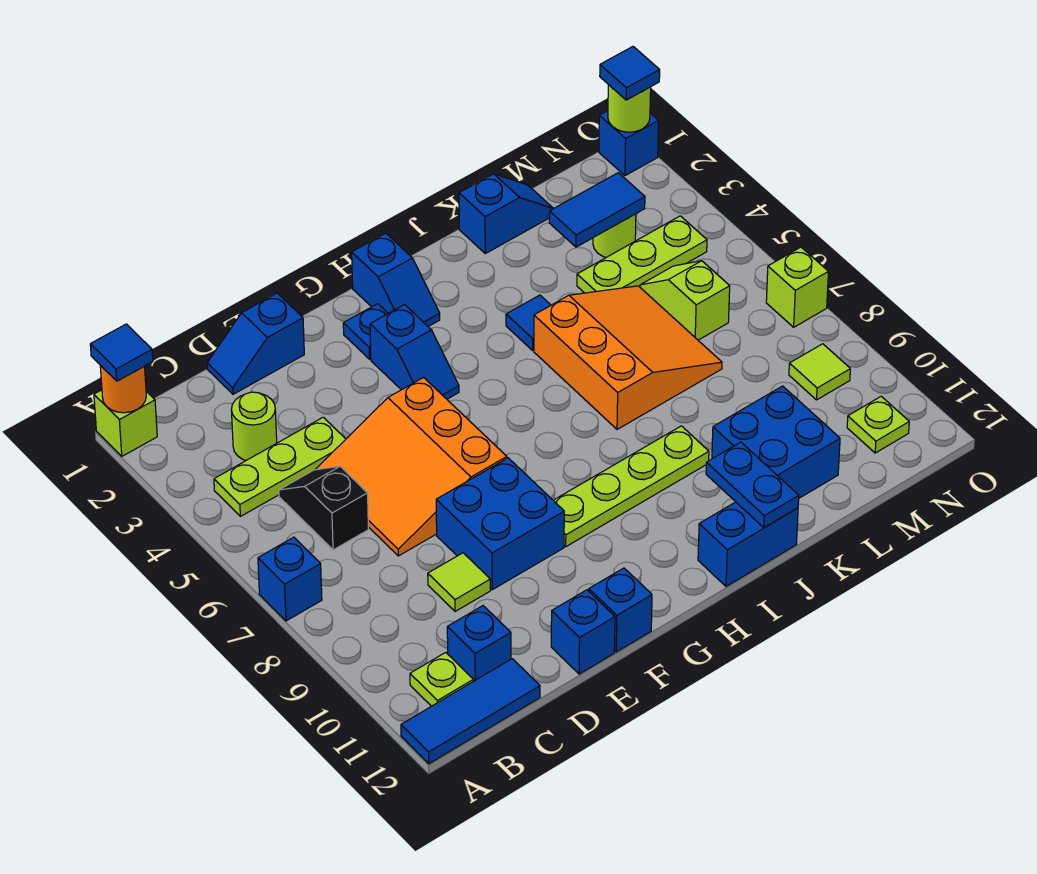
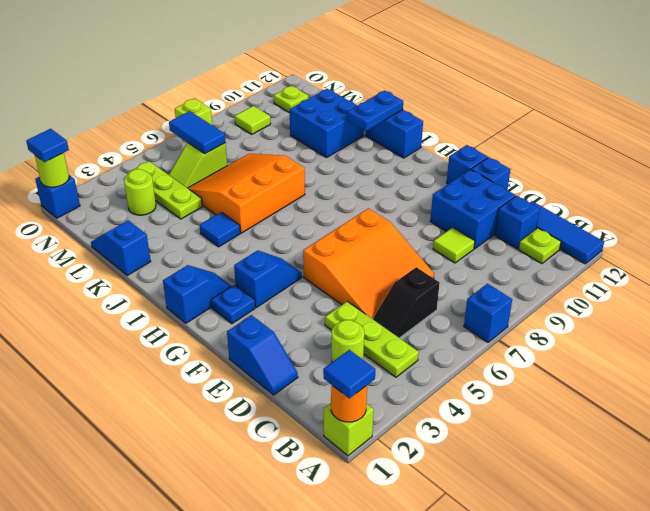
blue brick E8:F9 level 1 -> blue brick D10:E11 level 1
lime plate G9:J9 level 1 -> none
blue tile L3:M3 level 2 -> blue tile M6:N6 level 2

